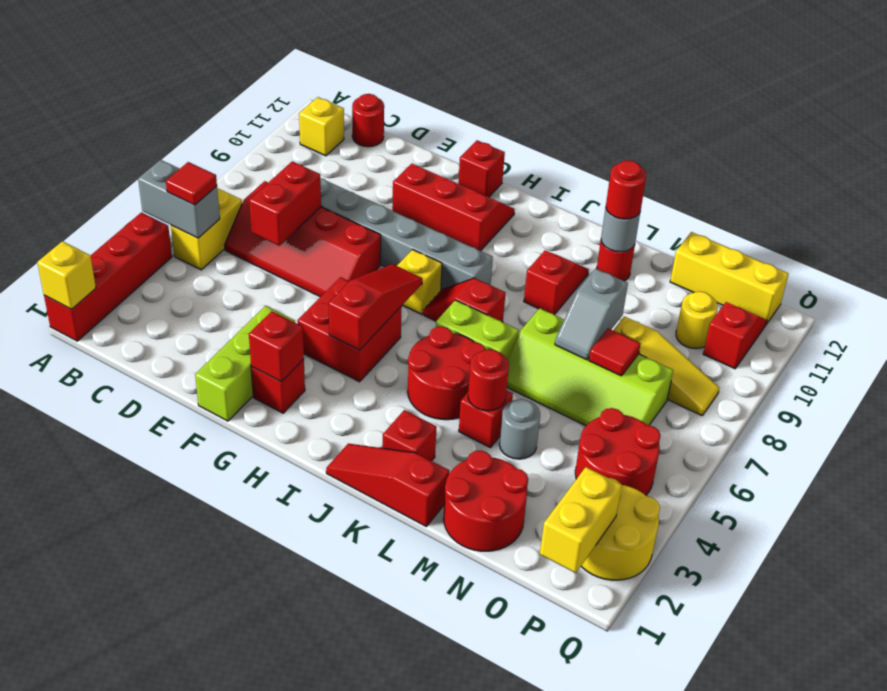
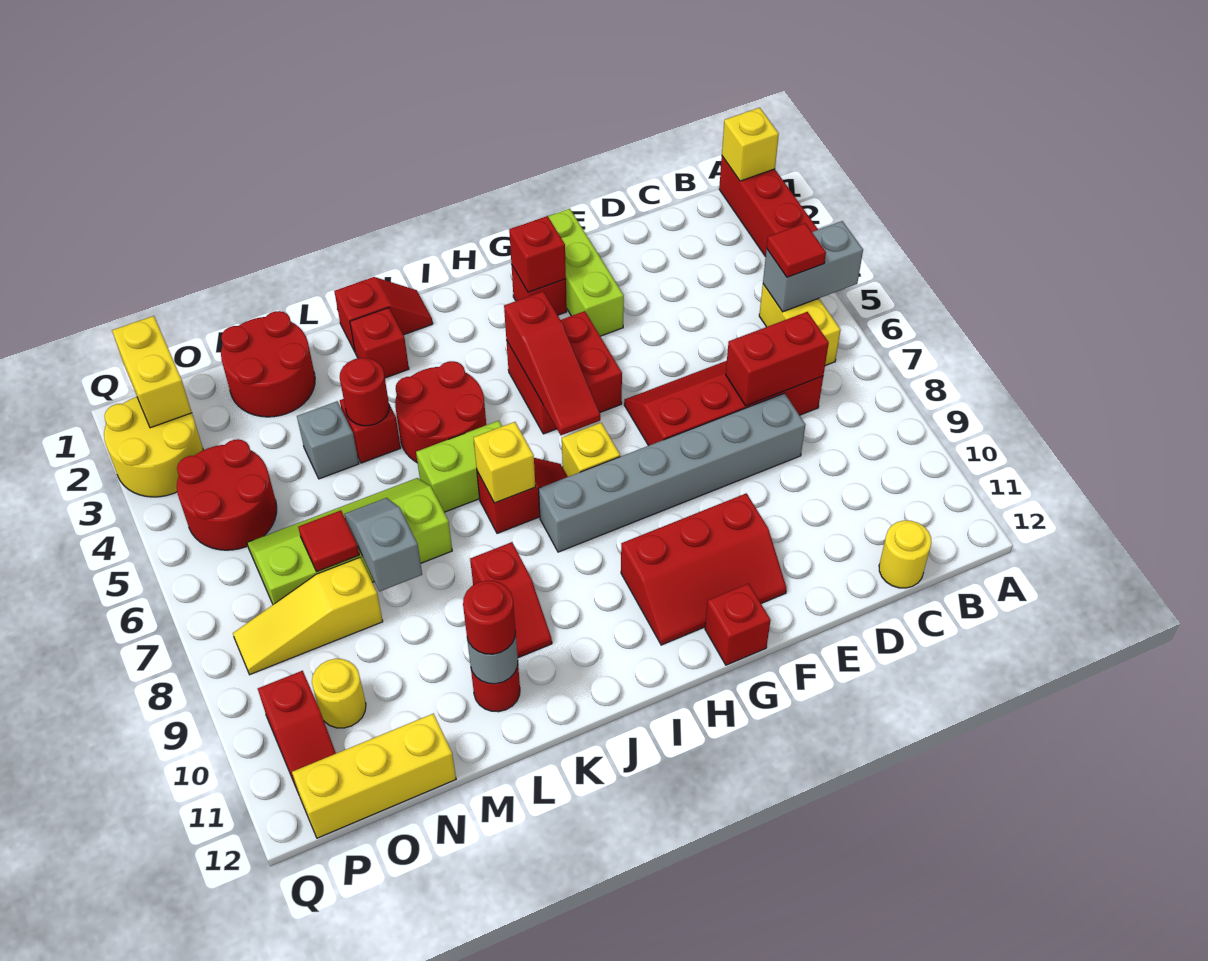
yellow brick B11 level 1 -> yellow brick J7 level 2
red round brick C12 level 1 -> yellow round brick C12 level 1
red brick D6:D7 level 2 -> red brick C7:D7 level 2
red slope J1:L1 level 1 top L -> red slope J1:K1 level 1 top K
grey round brick M4 level 1 -> grey brick M4 level 1

